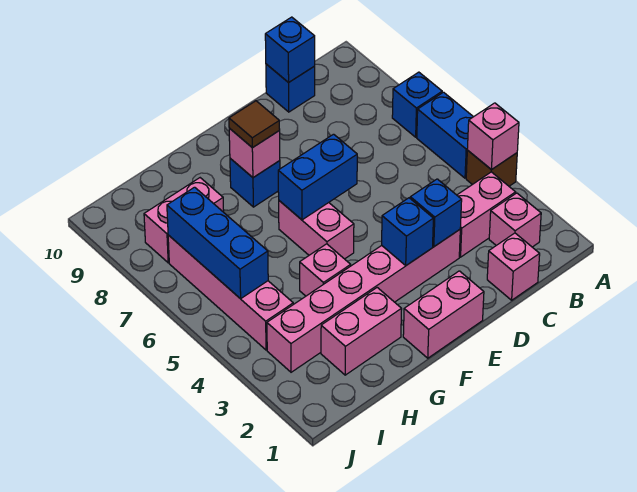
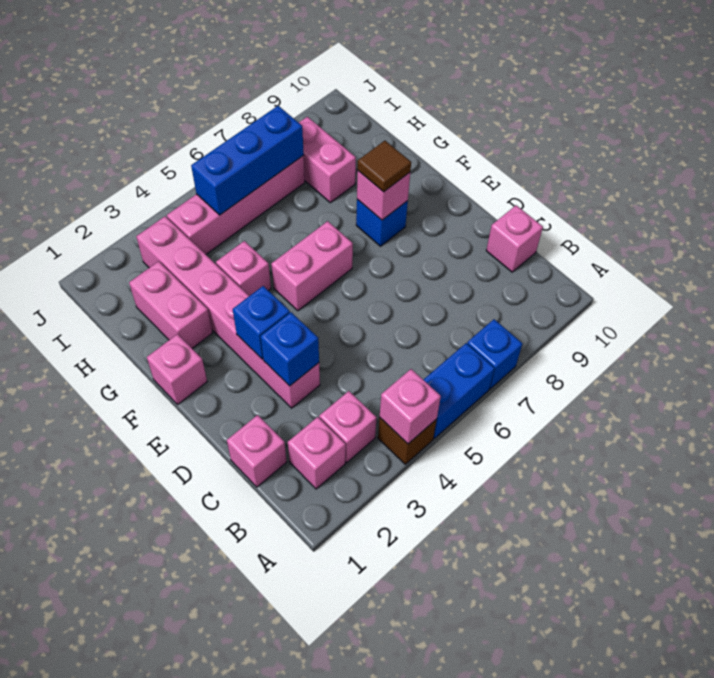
pink brick B3:C3 level 1 -> pink brick B3 level 1
blue brick C10 level 1 -> pink brick C10 level 1
blue brick C10 level 2 -> none
pink brick E1:F1 level 1 -> pink brick F1 level 1
blue brick E6:F6 level 2 -> none

